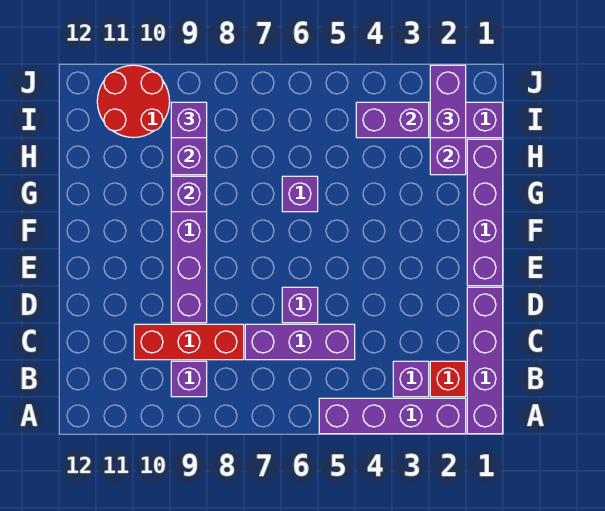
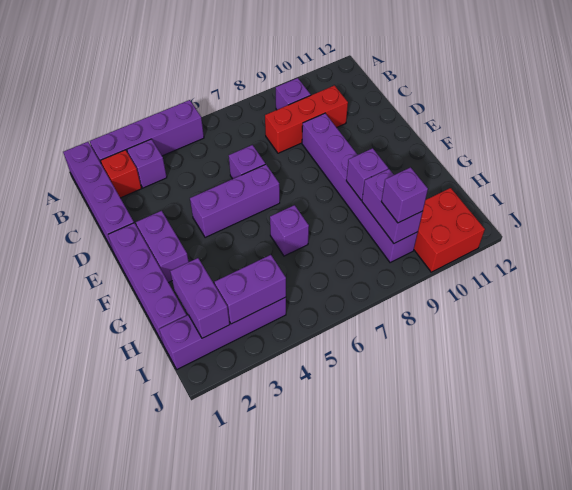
purple brick C5:C7 level 1 -> purple brick E4:E6 level 1
purple brick I2:J2 level 3 -> purple brick E2:F2 level 1
red round brick I10:J11 level 1 -> red brick I10:J11 level 1

